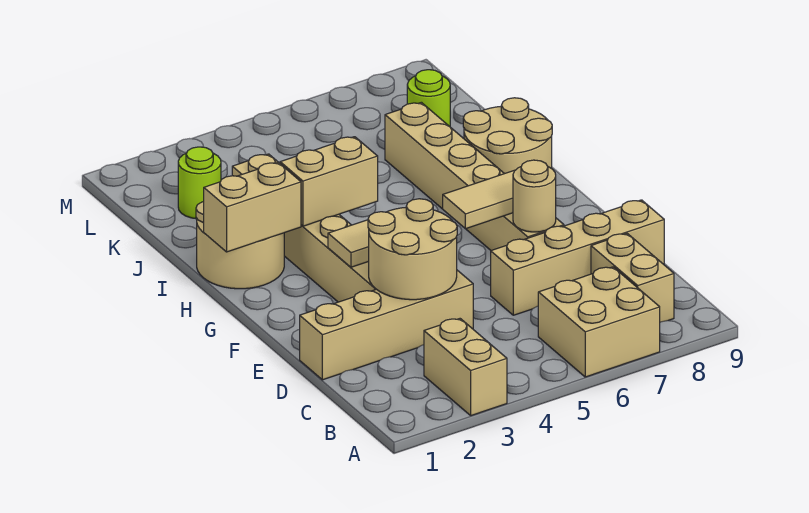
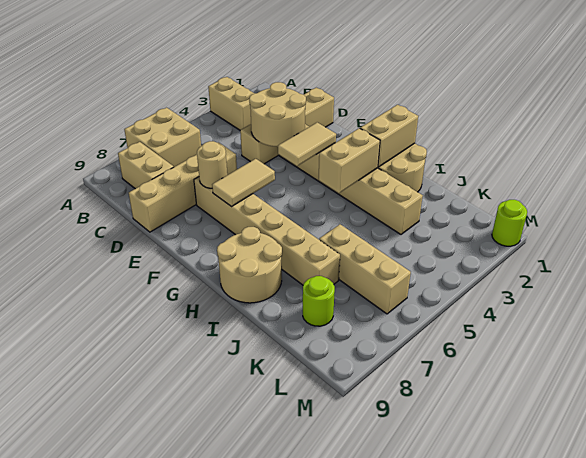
none -> tan brick J6:L6 level 1
lime round brick K2 level 1 -> lime round brick M1 level 1

